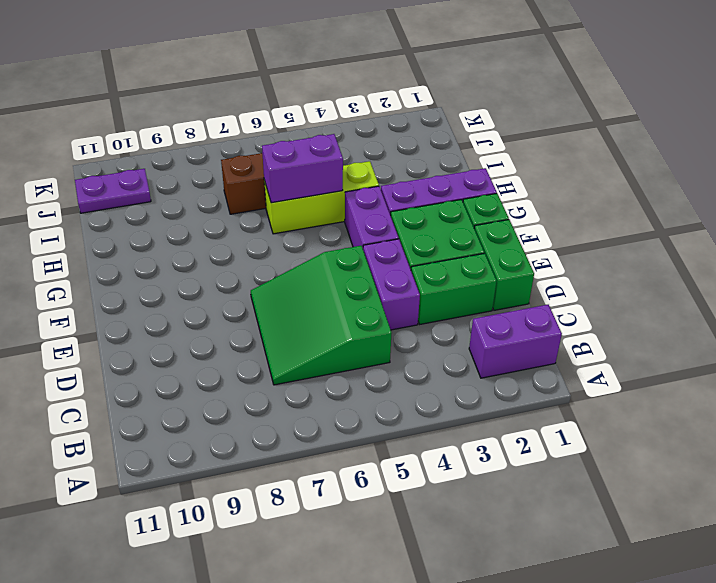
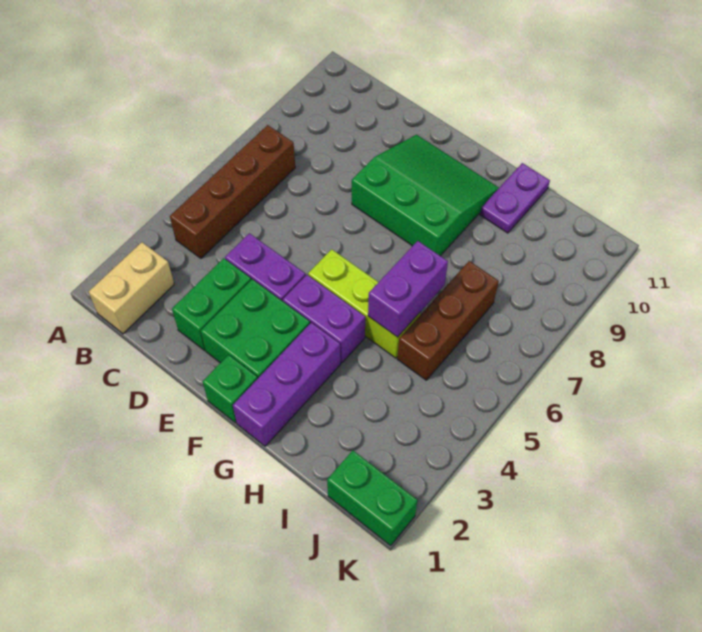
purple brick B1:B2 level 1 -> tan brick B1:B2 level 1
none -> brown brick B4:B7 level 1
green slope C5:E7 level 1 top 5 -> green slope E8:G10 level 1 top 8
green brick D1:E1 level 1 -> green brick J1:K1 level 1
lime brick H4:H6 level 1 -> lime brick F5:H5 level 1
purple plate J10:J11 level 1 -> purple plate H10:H11 level 1

